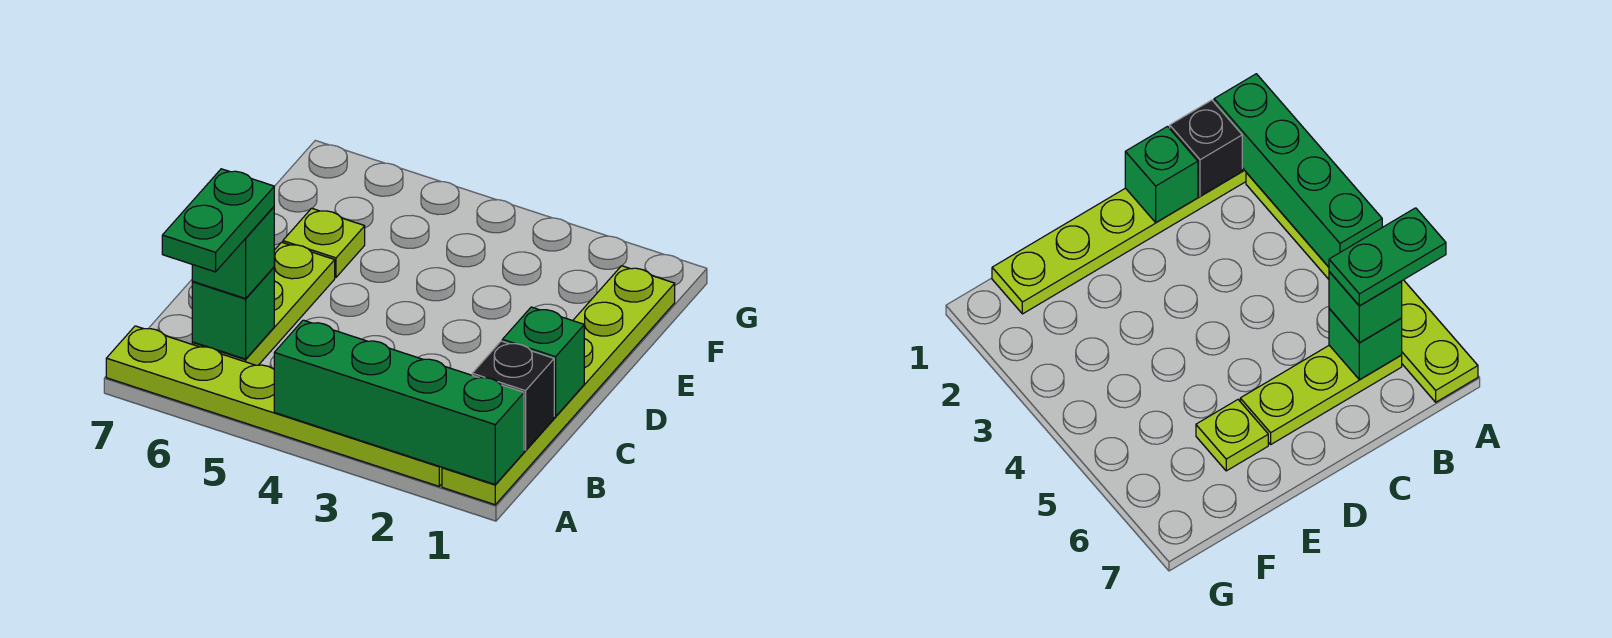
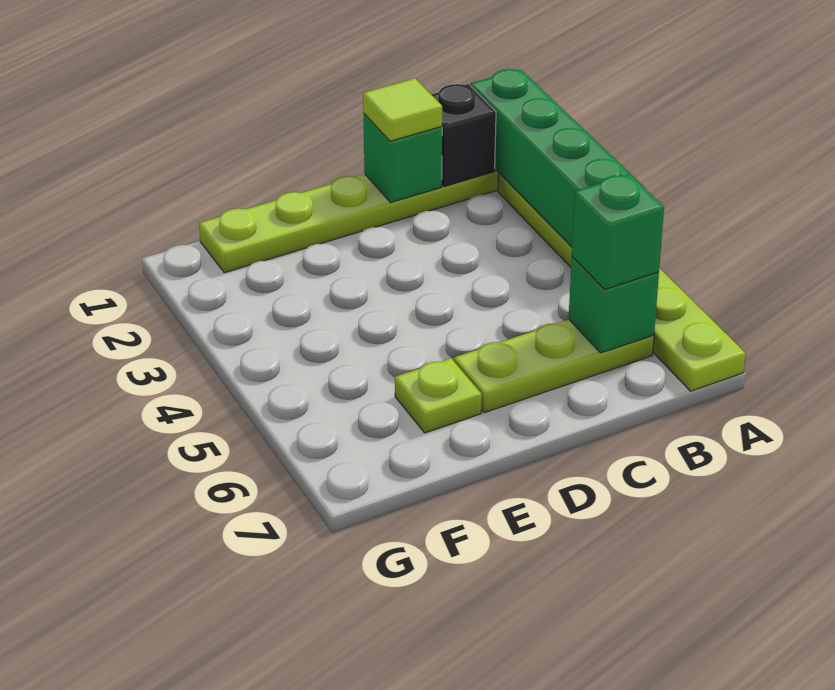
green plate A6:B6 level 4 -> none
none -> lime tile C1 level 3

